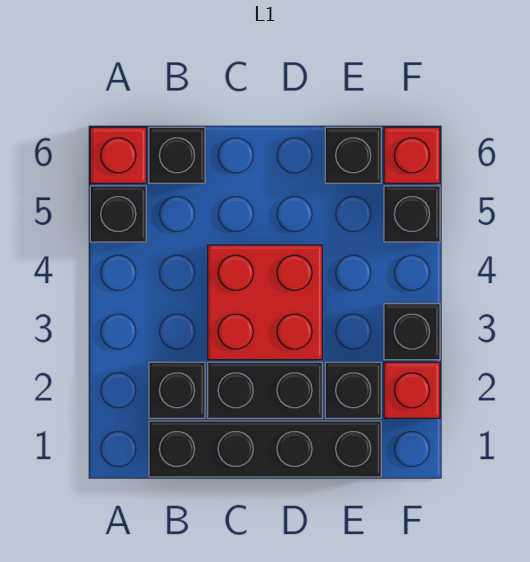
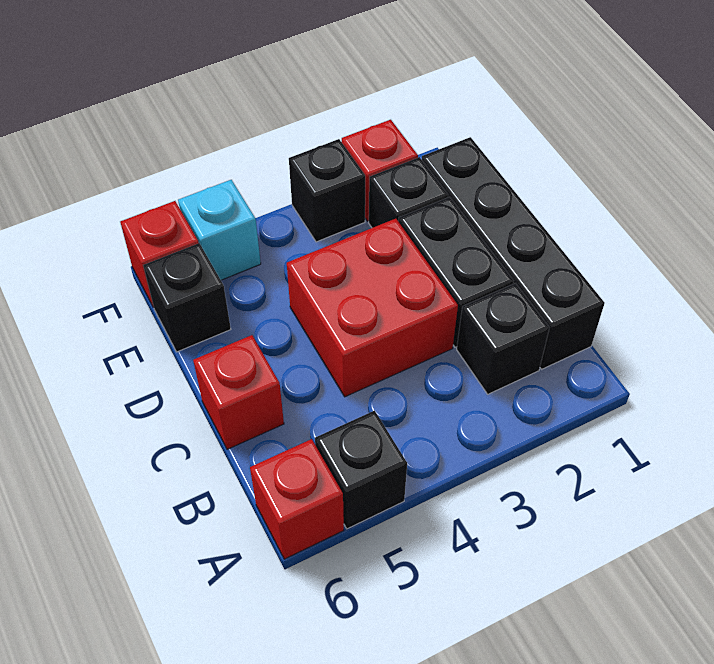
black brick B6 level 1 -> none
none -> red brick C6 level 1
black brick F5 level 1 -> cyan brick F5 level 1

